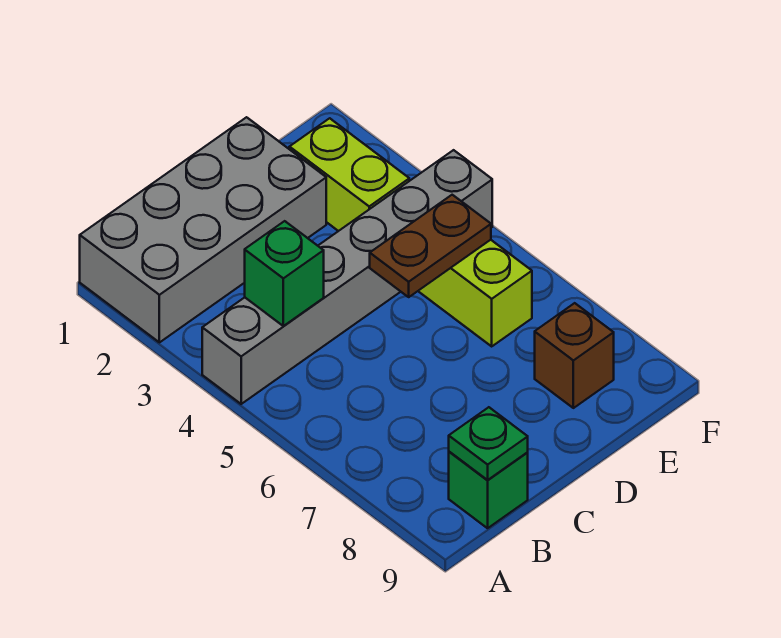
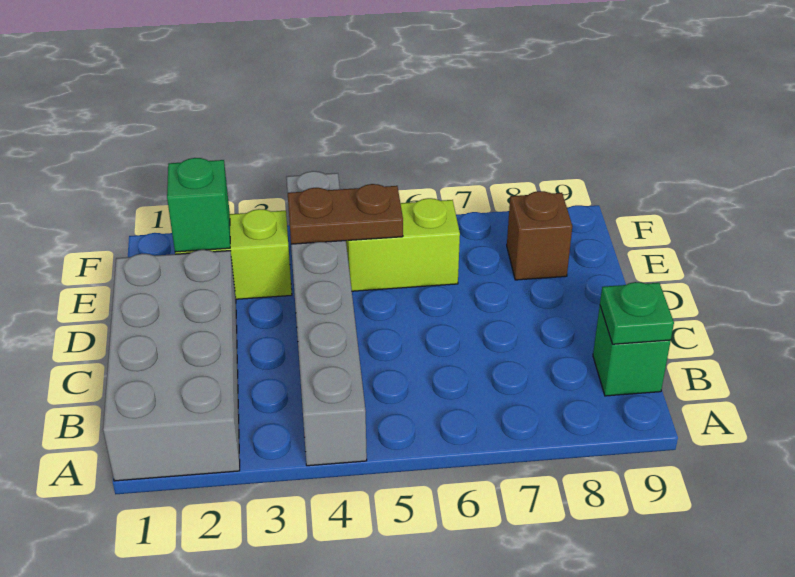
green brick B4 level 2 -> green brick E2 level 2
brown plate D5:E5 level 2 -> brown plate E4:E5 level 2

